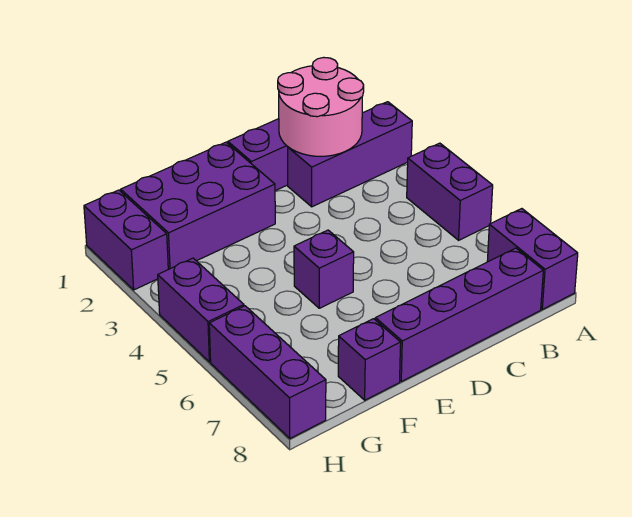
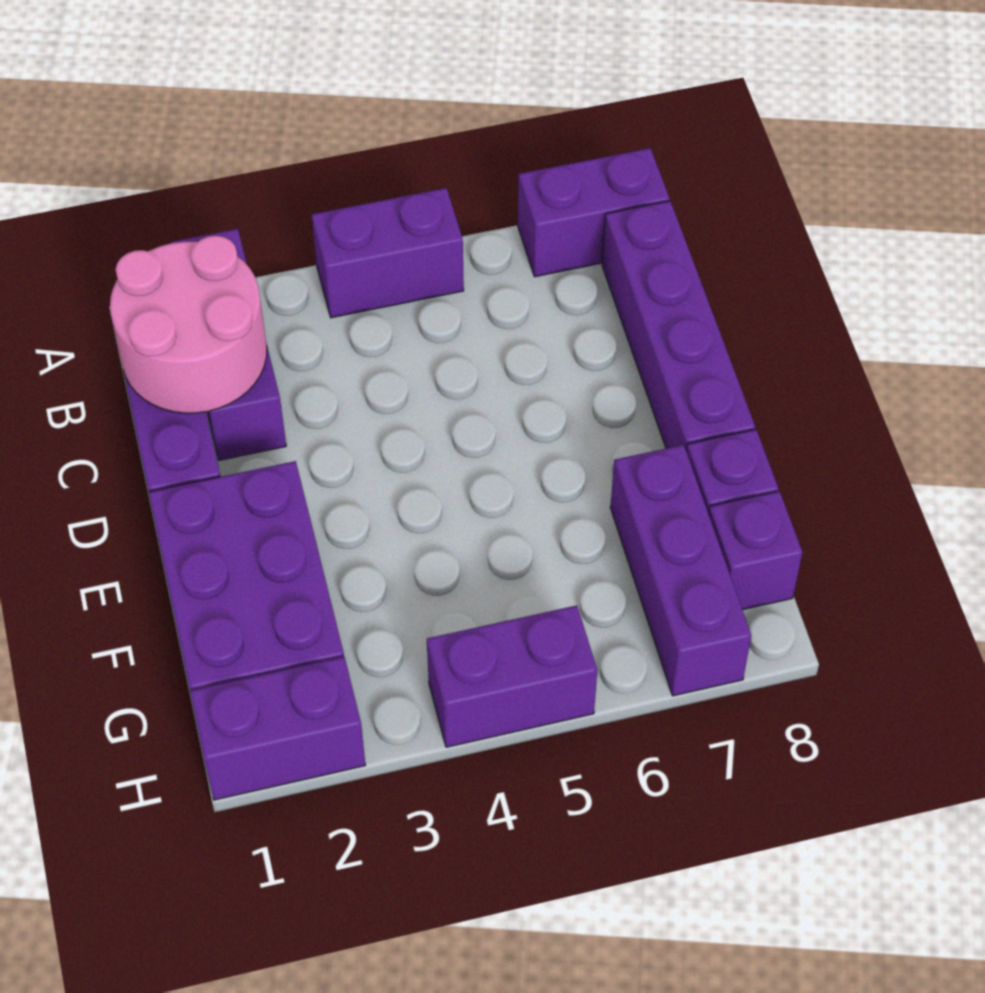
purple brick E5 level 1 -> purple brick G8 level 1
purple brick H6:H8 level 1 -> purple brick F7:H7 level 1

